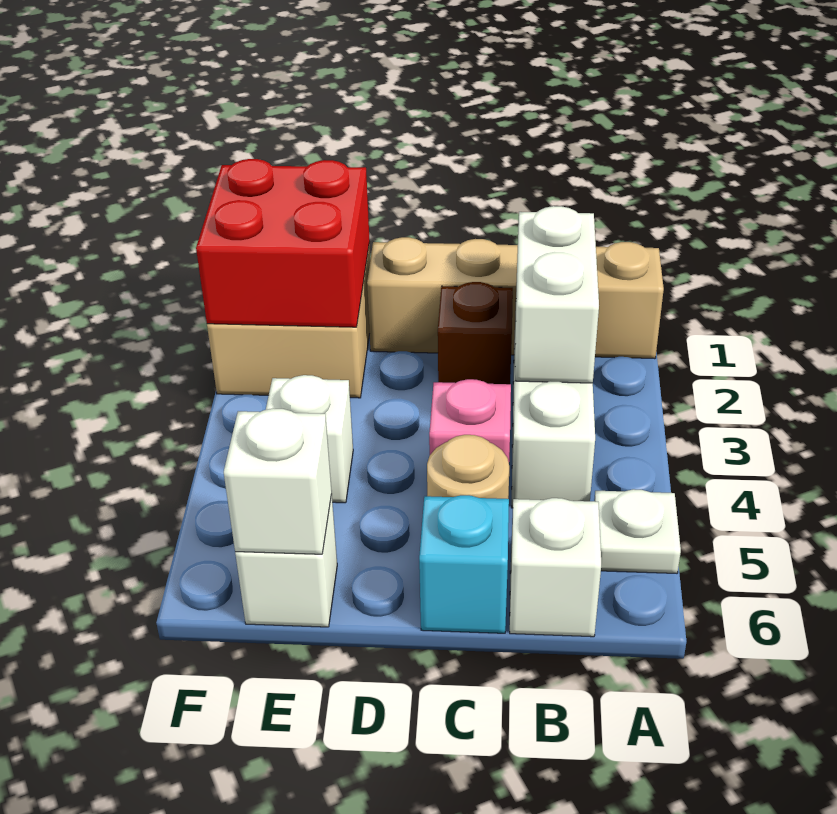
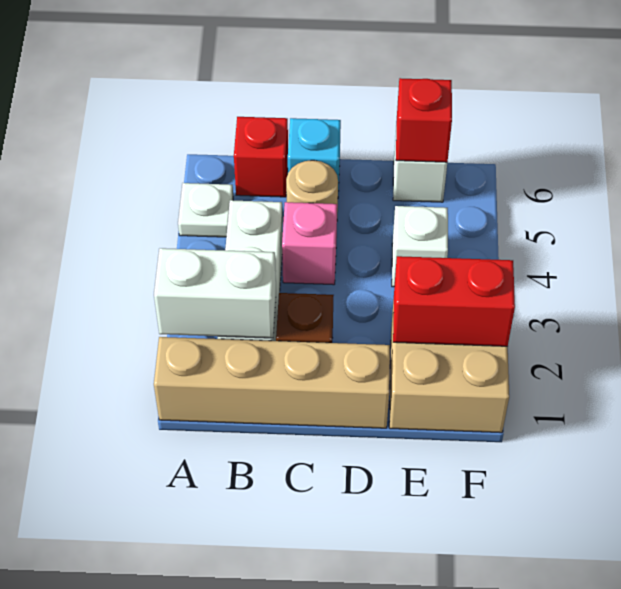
white brick B2:B3 level 2 -> white brick A2:B2 level 2
white brick B6 level 1 -> red brick B6 level 1
red brick E1:F2 level 2 -> red brick E2:F2 level 2
white brick E6 level 2 -> red brick E6 level 2

